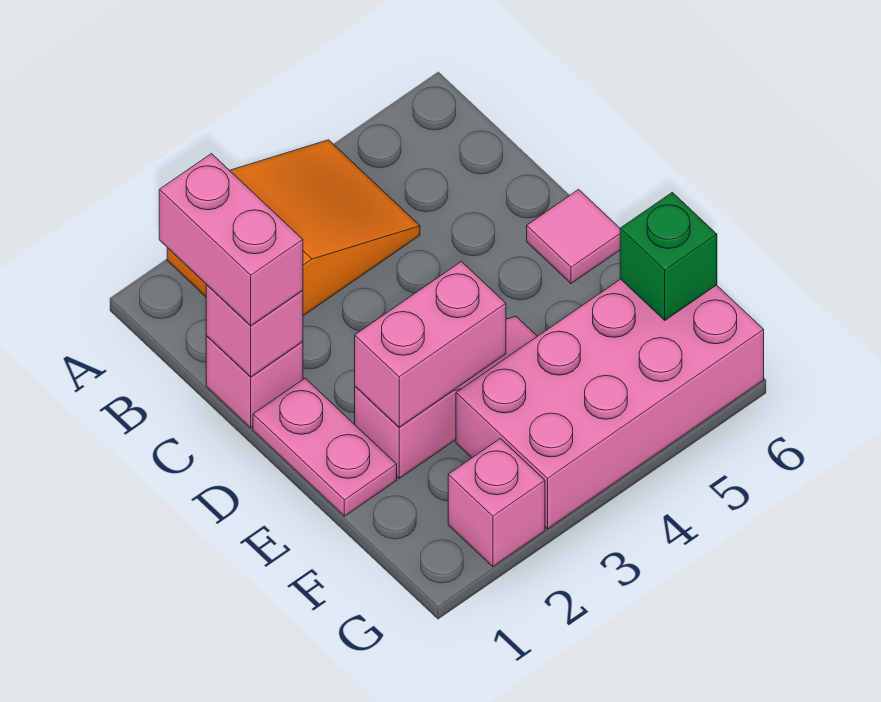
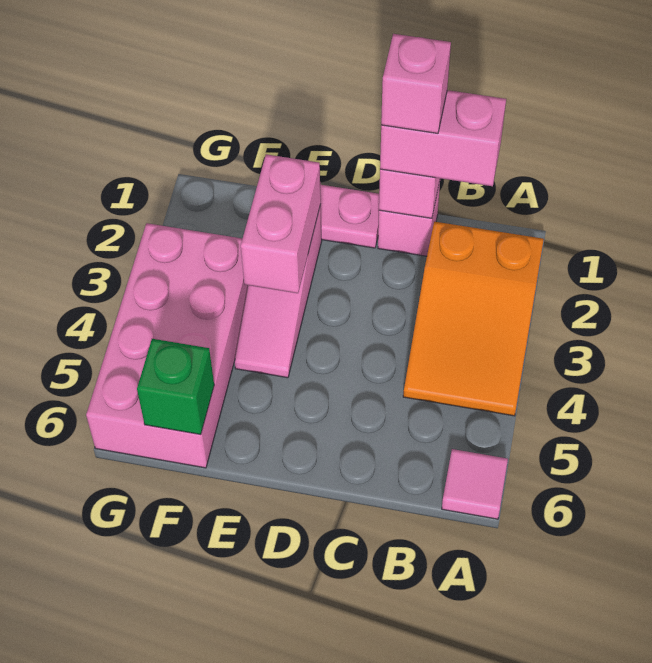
pink tile D6 level 1 -> pink tile A6 level 1
pink brick G2 level 1 -> pink brick C1 level 4

